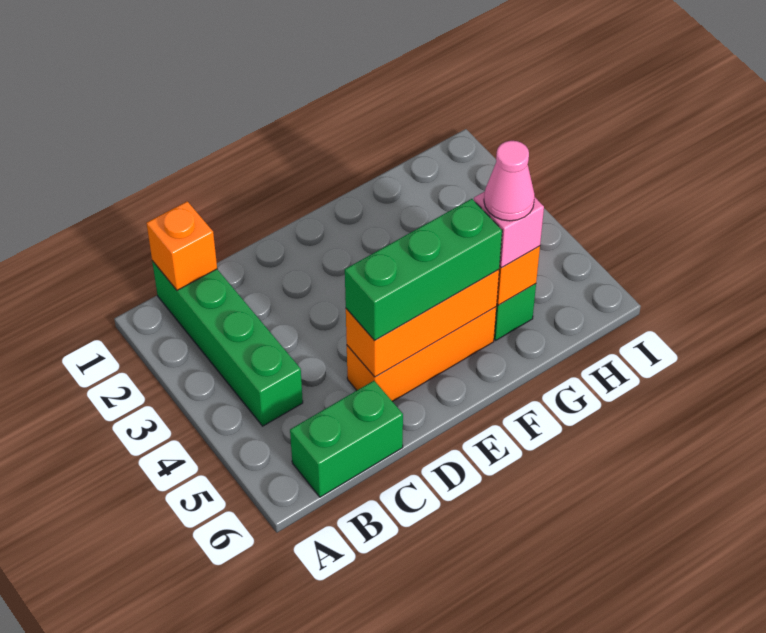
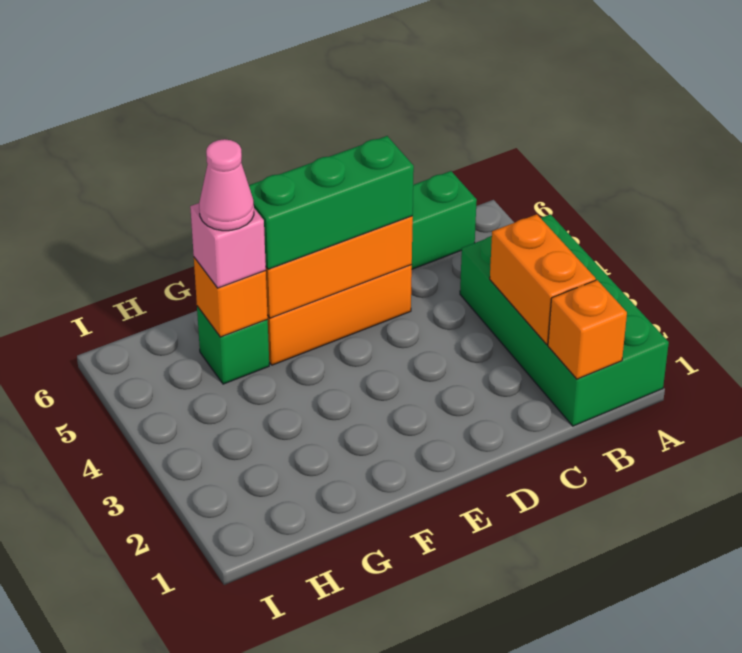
green brick B1:B4 level 1 -> green brick A1:B4 level 1
none -> orange brick B2:B3 level 2

